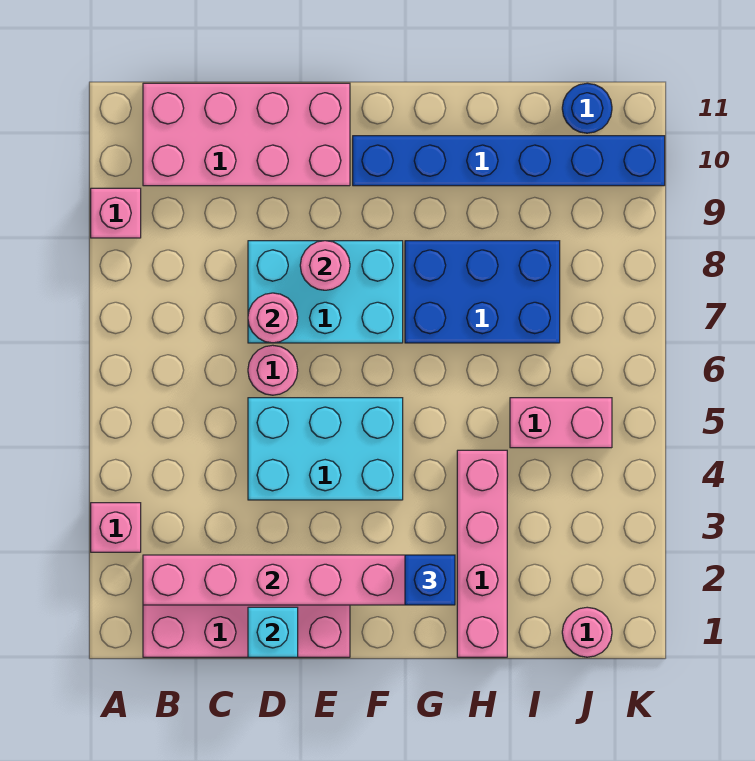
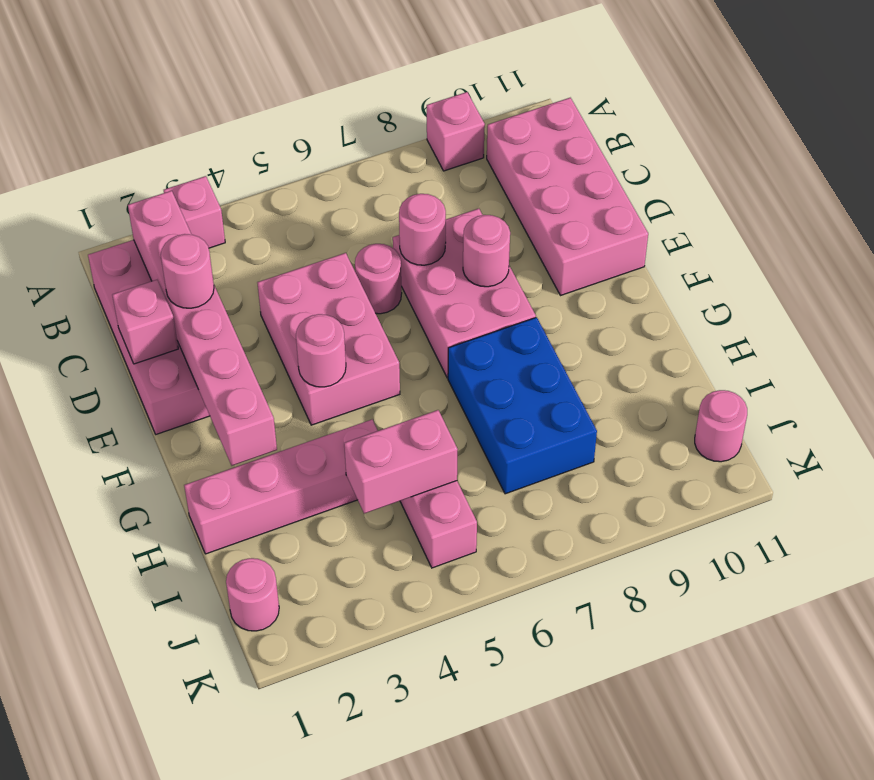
cyan brick D1 level 2 -> pink brick D1 level 2
none -> pink round brick D2 level 3
cyan brick D4:F5 level 1 -> pink brick D4:F5 level 1
cyan brick D7:F8 level 1 -> pink brick D7:F8 level 1
none -> pink round brick F4 level 2
blue brick F10:K10 level 1 -> none
blue brick G2 level 3 -> none
none -> pink brick I4:I5 level 2
blue round brick J11 level 1 -> pink round brick J11 level 1

